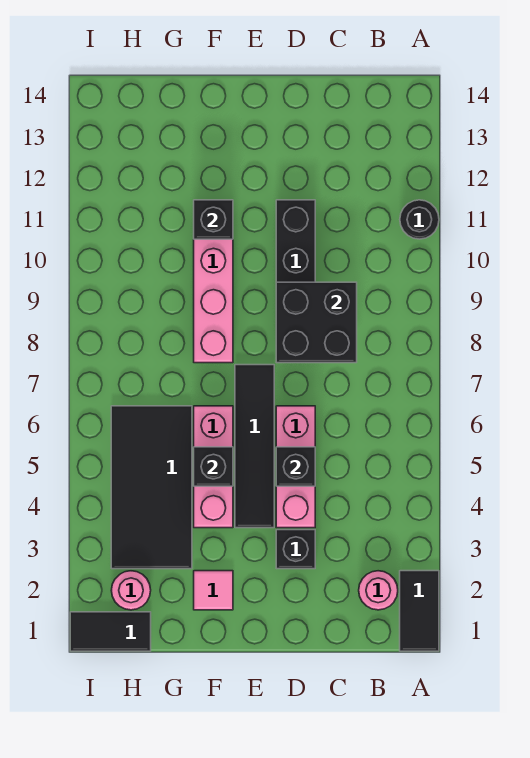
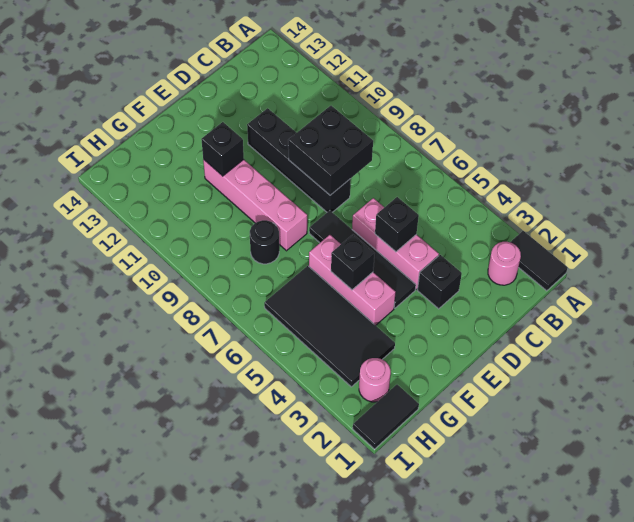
black round brick A11 level 1 -> black round brick G8 level 1
pink tile F2 level 1 -> none

